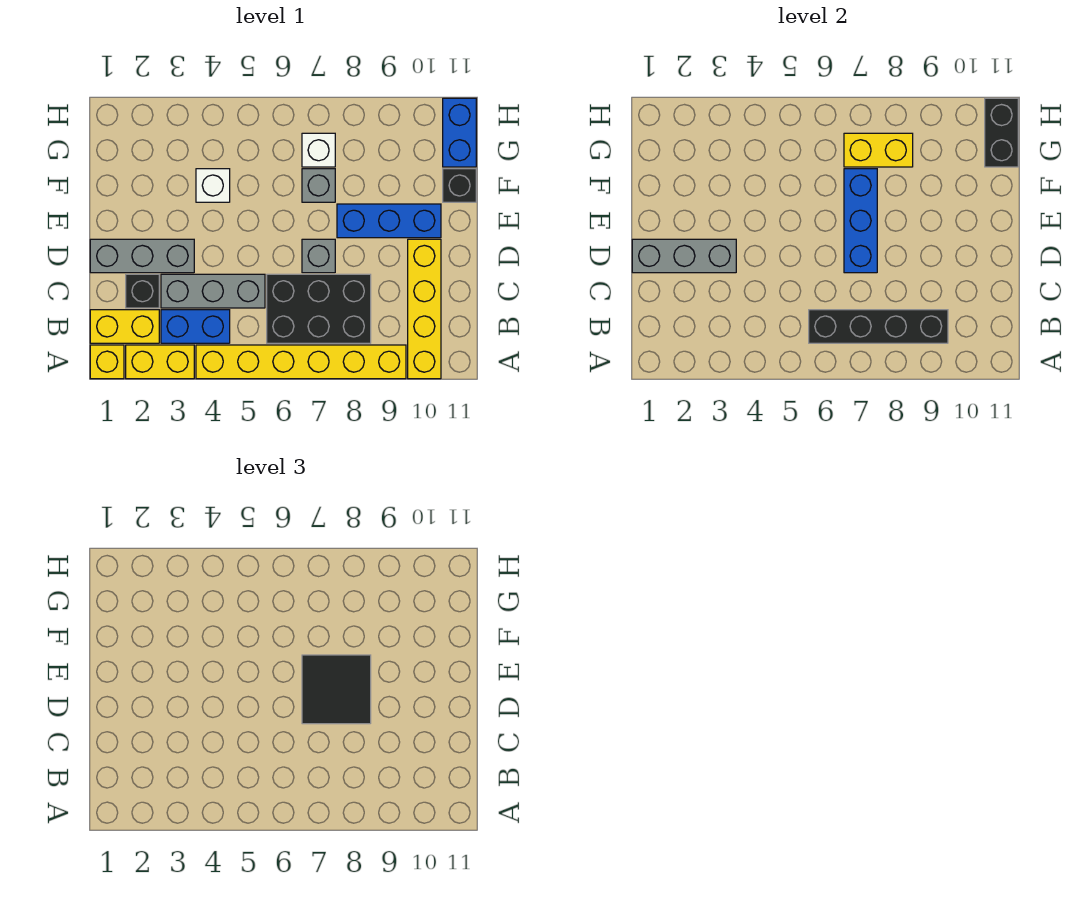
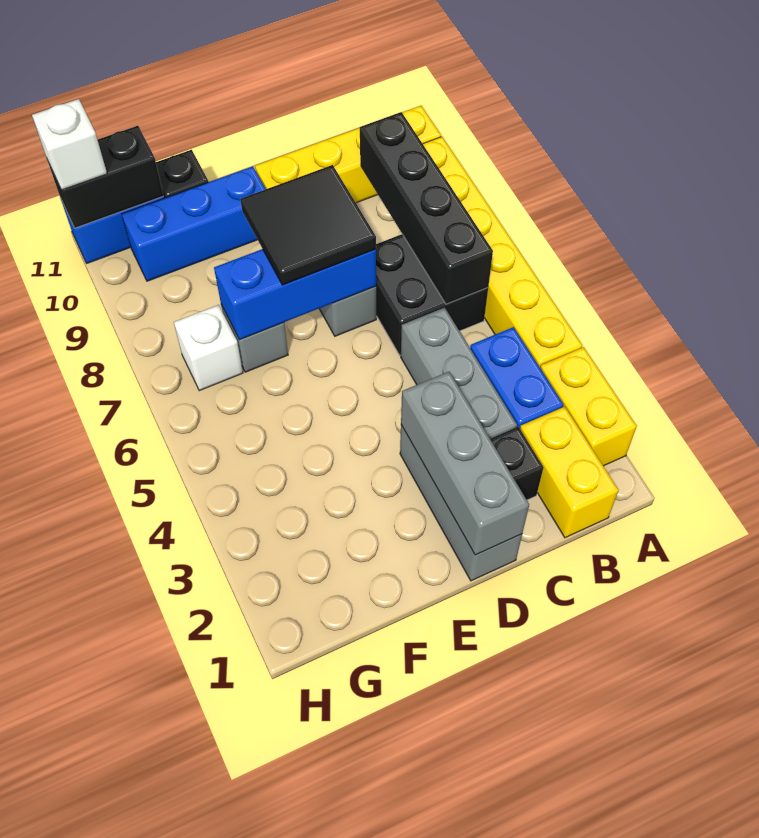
yellow brick A1 level 1 -> none
black brick B6:C8 level 1 -> black brick B6:C7 level 1
blue brick E8:E10 level 1 -> blue brick E10:G10 level 1
white brick F4 level 1 -> white brick H11 level 3
yellow brick G7:G8 level 2 -> none

